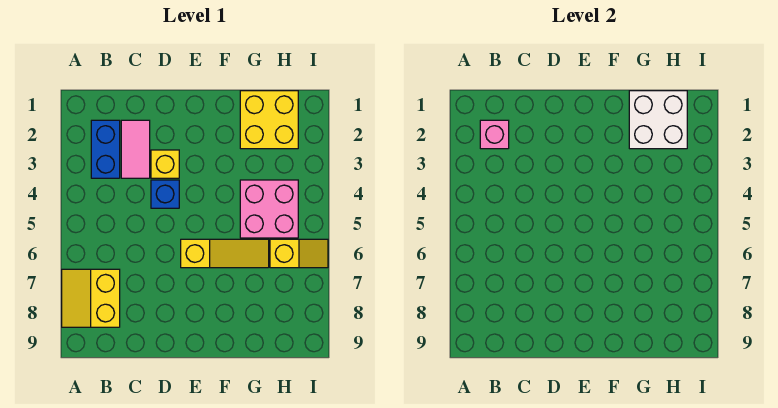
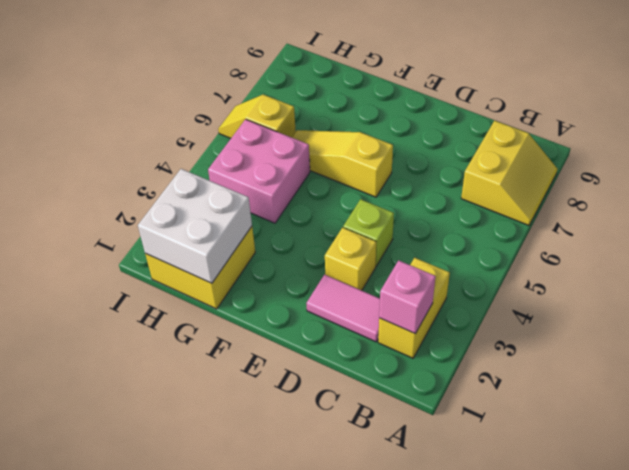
blue brick B2:B3 level 1 -> yellow brick B2:B3 level 1
pink tile C2:C3 level 1 -> pink tile C2:D2 level 1
blue brick D4 level 1 -> lime brick D4 level 1

